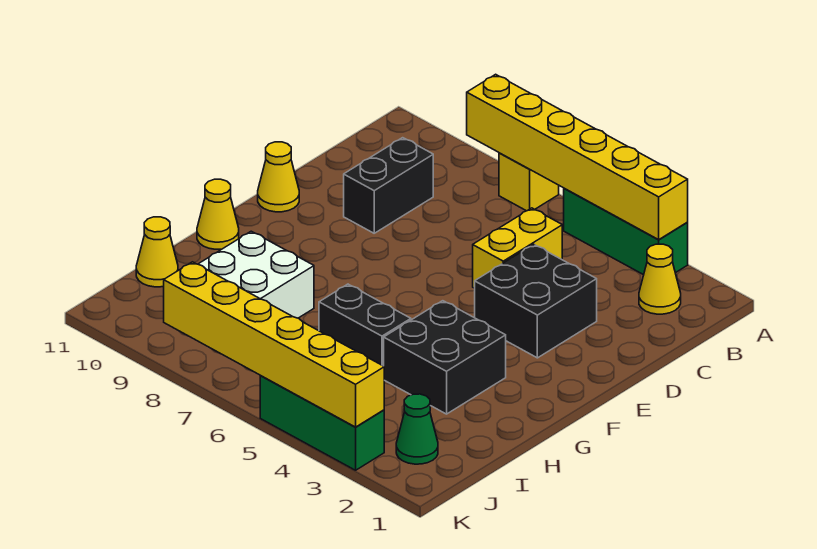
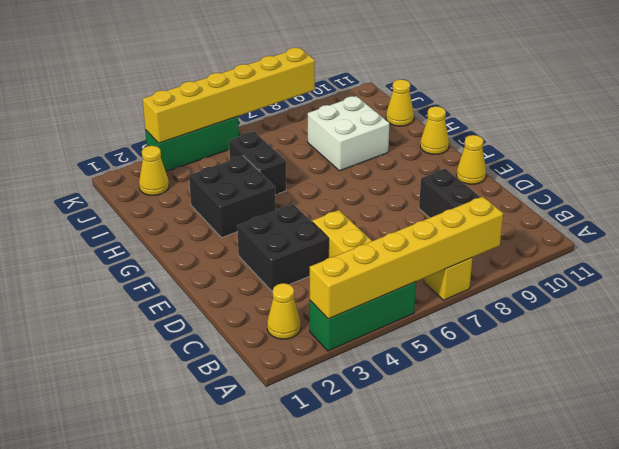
black brick H5:H6 level 1 -> black brick H5:I5 level 1
green cone J2 level 1 -> yellow cone J2 level 1

